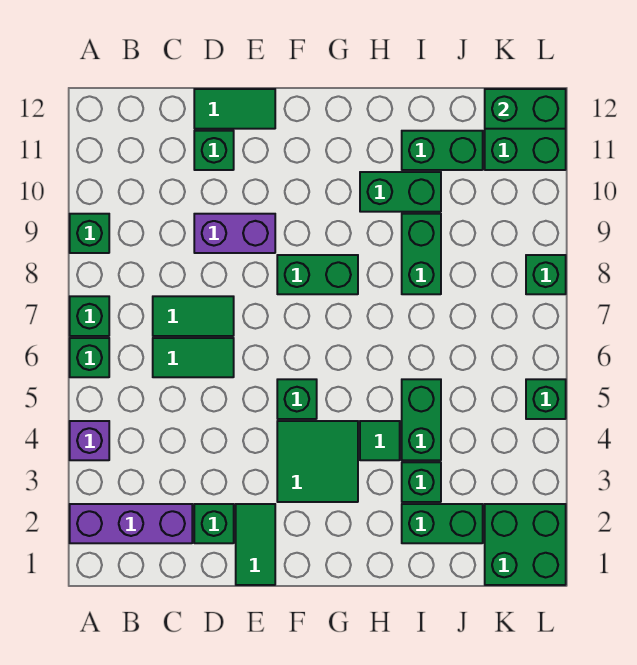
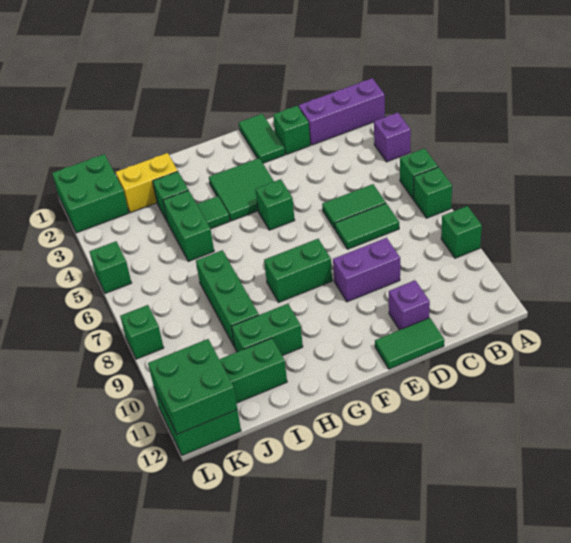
green brick D11 level 1 -> purple brick D11 level 1
green brick I2:J2 level 1 -> yellow brick I2:J2 level 1
green brick I8:I9 level 1 -> green brick I7:I9 level 1
green brick K12:L12 level 2 -> green brick K11:L12 level 2

